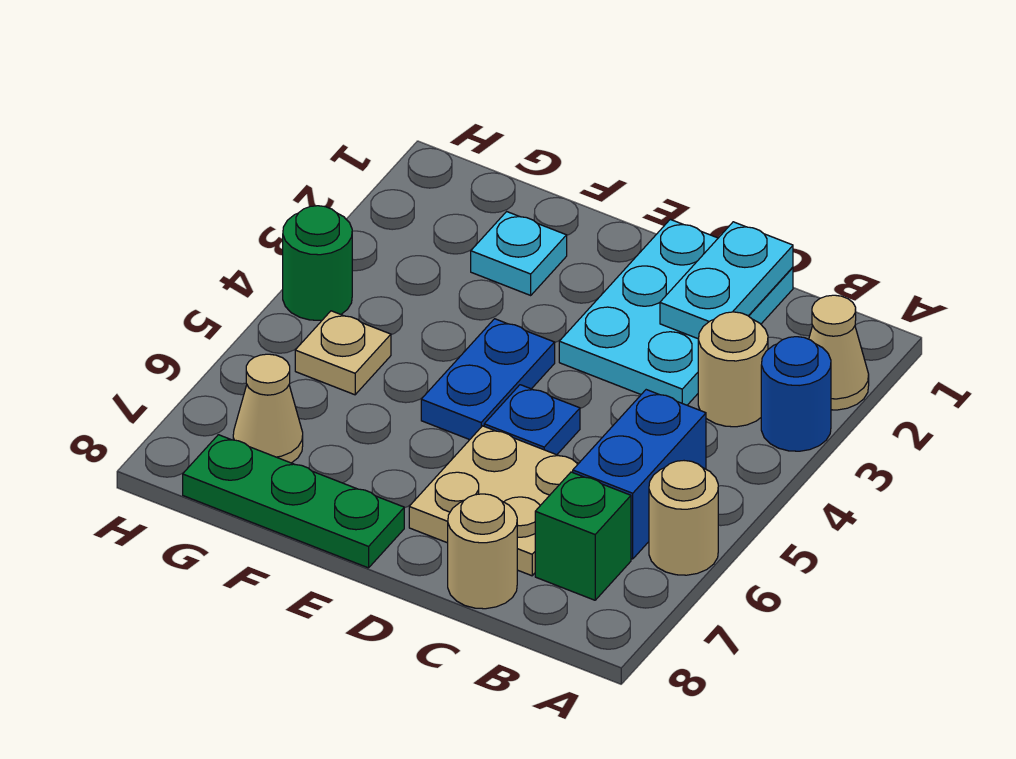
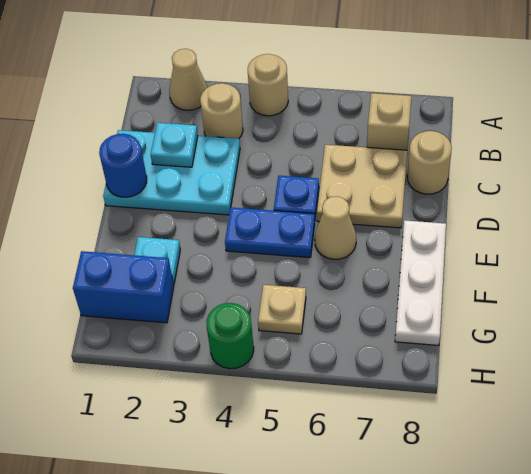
blue round brick A3 level 1 -> blue round brick D1 level 2
tan round brick A6 level 1 -> tan round brick A4 level 1
blue brick B5:B6 level 1 -> blue brick G1:G2 level 1
green brick B7 level 1 -> tan brick B7 level 1
cyan plate C1:C2 level 2 -> cyan plate C2 level 2
green plate E8:G8 level 1 -> white plate E8:G8 level 1
tan cone G7 level 1 -> tan cone E6 level 1

